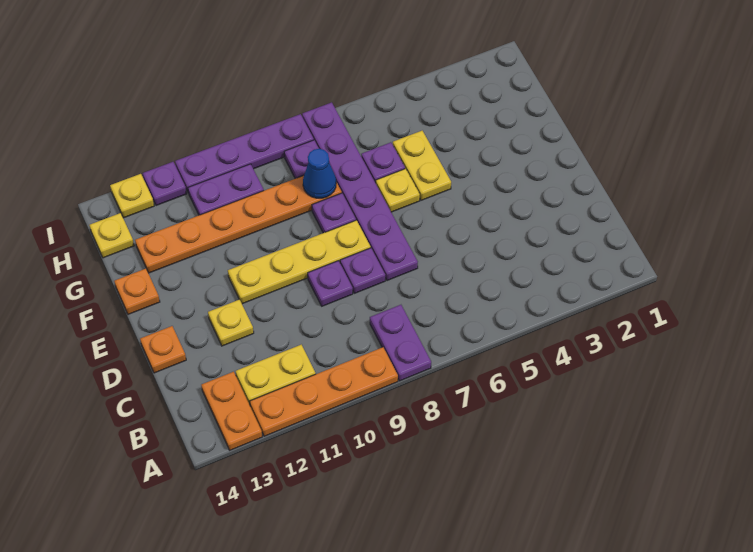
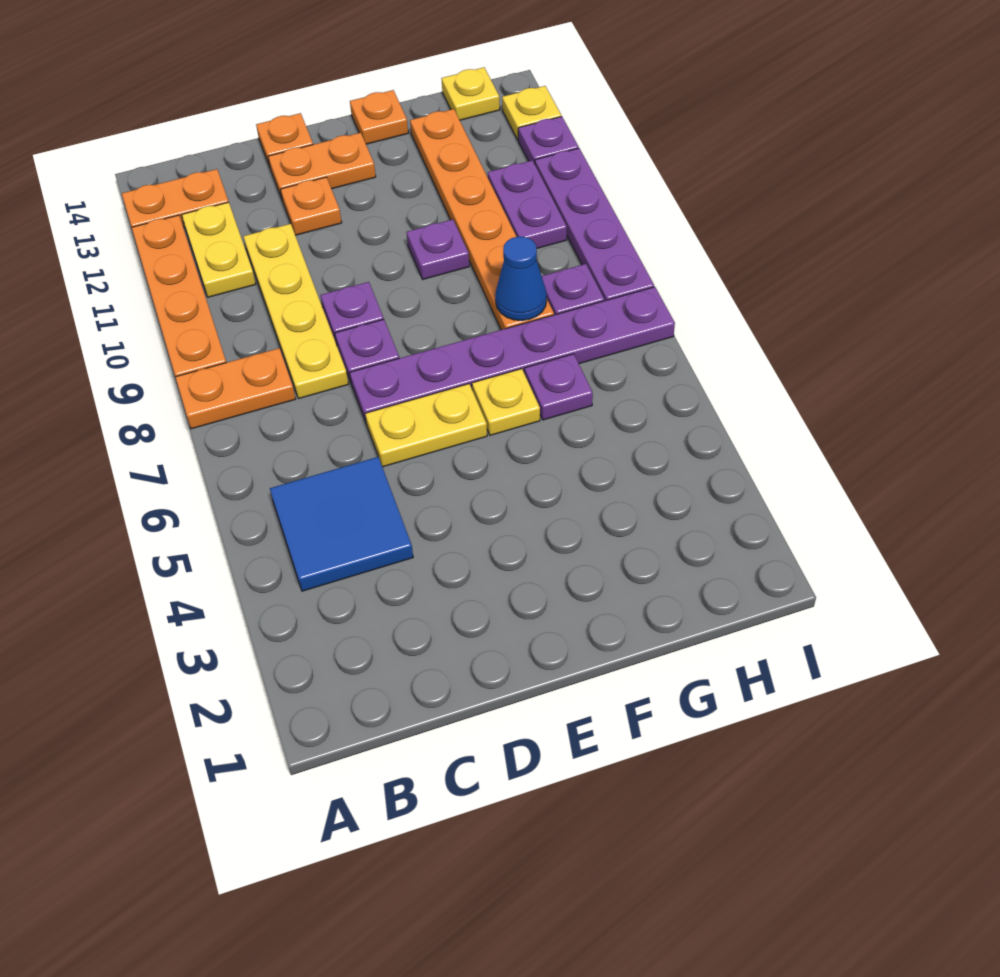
purple plate A8:B8 level 1 -> orange plate A8:B8 level 1
none -> blue tile B4:C5 level 1
yellow plate D12 level 1 -> orange plate D12 level 1
none -> orange plate D13:E13 level 1
yellow plate E8:E11 level 1 -> yellow plate C8:C11 level 1
yellow plate F5:G5 level 1 -> yellow plate D6:E6 level 1
purple plate F8 level 1 -> purple plate F10 level 1

